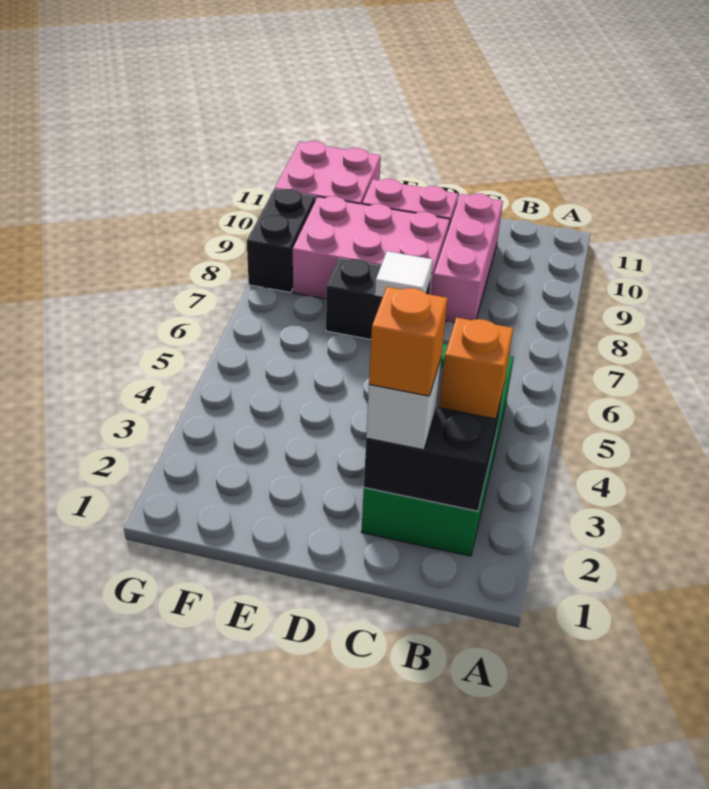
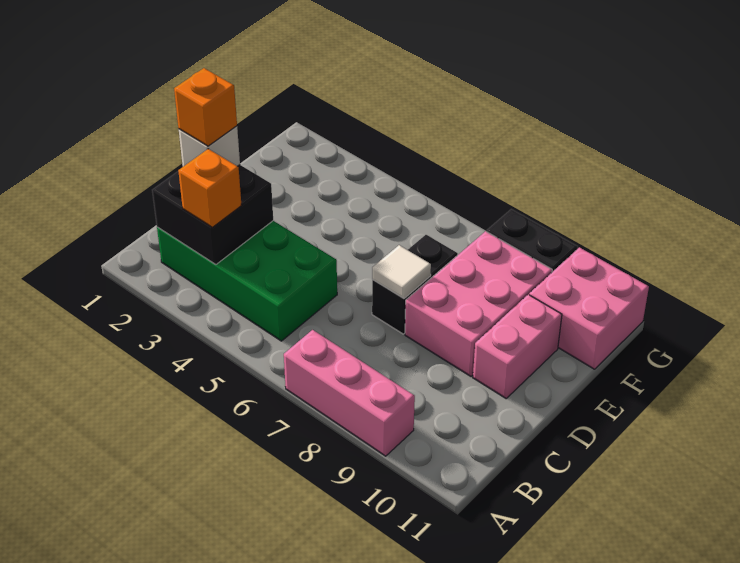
pink brick C8:C10 level 1 -> pink brick A7:A9 level 1

